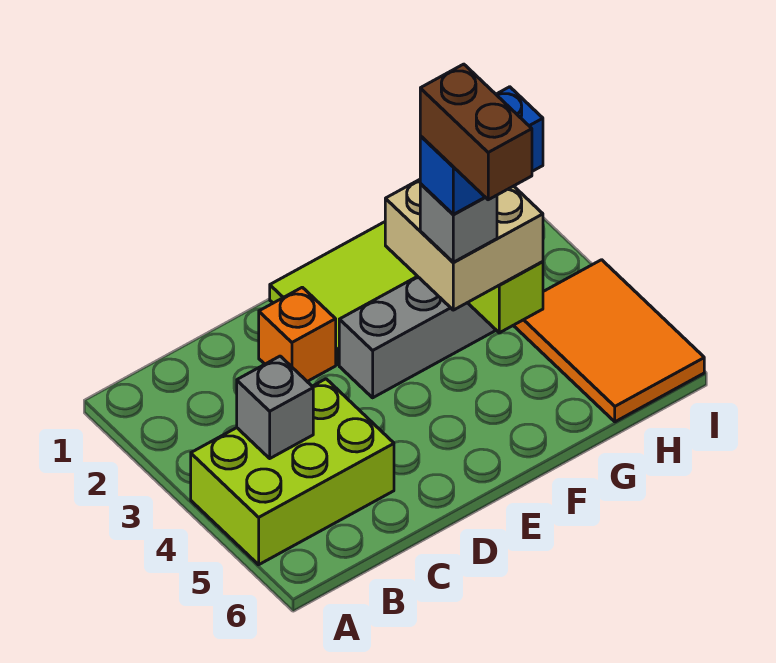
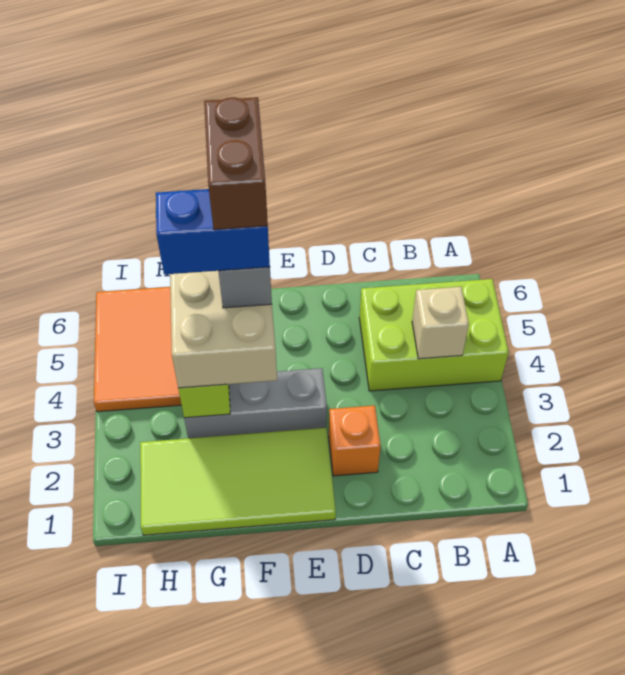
grey brick B4 level 2 -> tan brick B4 level 2

